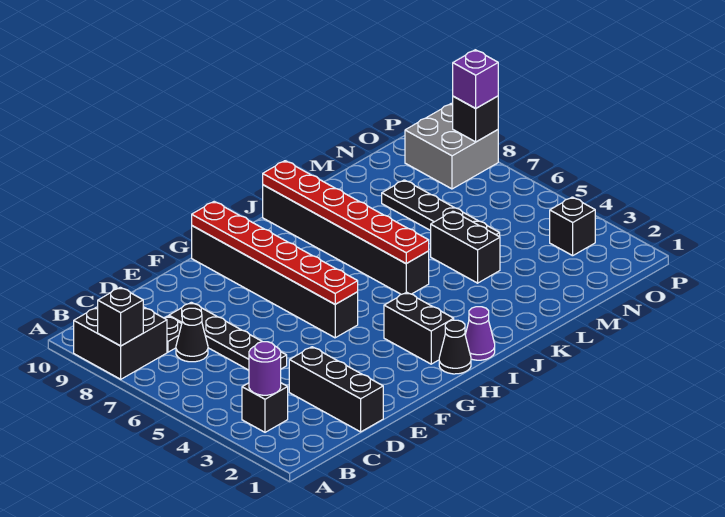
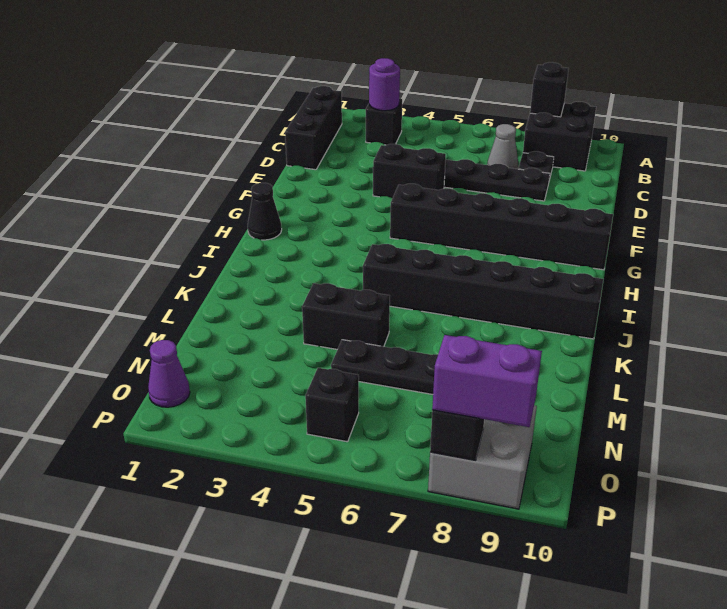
black cone C7 level 1 -> grey cone C7 level 1
black brick D1:D3 level 1 -> black brick B1:D1 level 1
red plate G5:G10 level 2 -> none
black brick H2:H3 level 1 -> black brick E4:E5 level 1
purple cone I1 level 1 -> purple cone O1 level 1
red plate J5:J10 level 2 -> none
black brick O3 level 1 -> black brick O5 level 1
purple brick P8 level 3 -> purple brick P8:P9 level 3

